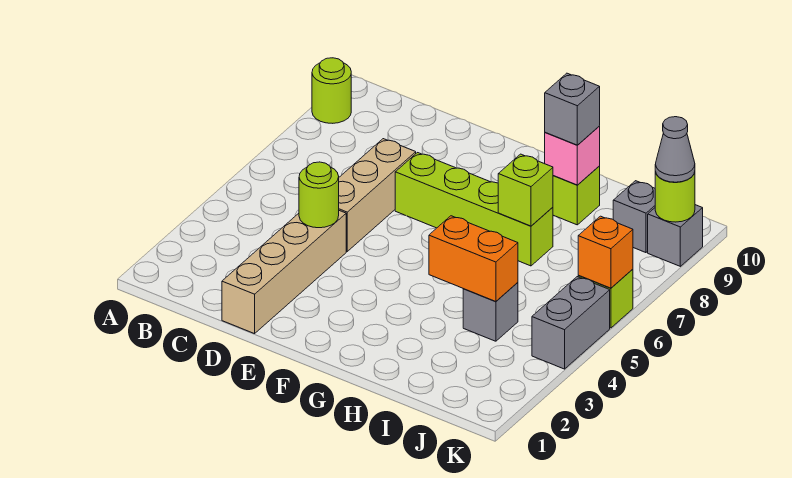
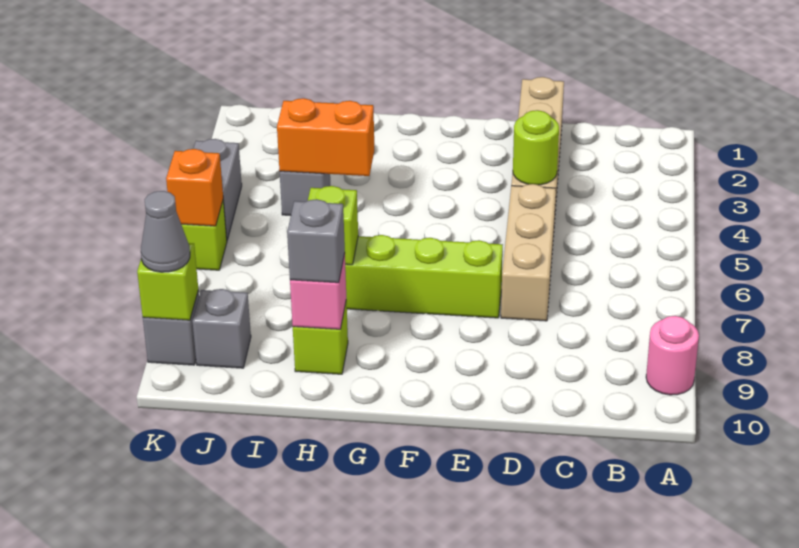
lime round brick A9 level 1 -> pink round brick A9 level 1
lime round brick K9 level 2 -> lime brick K9 level 2

